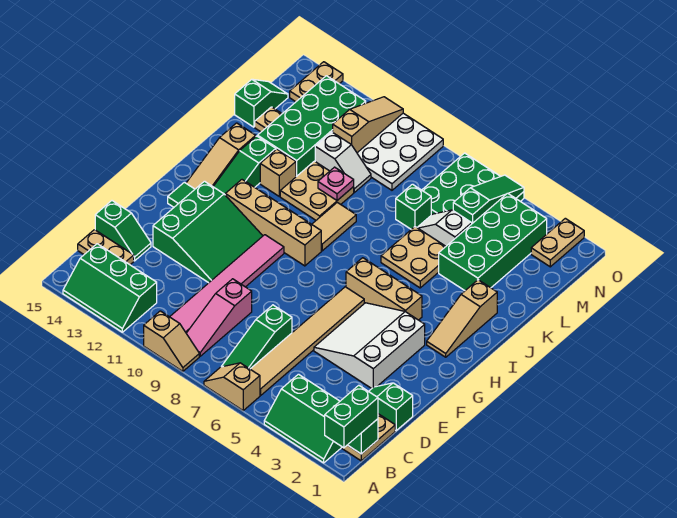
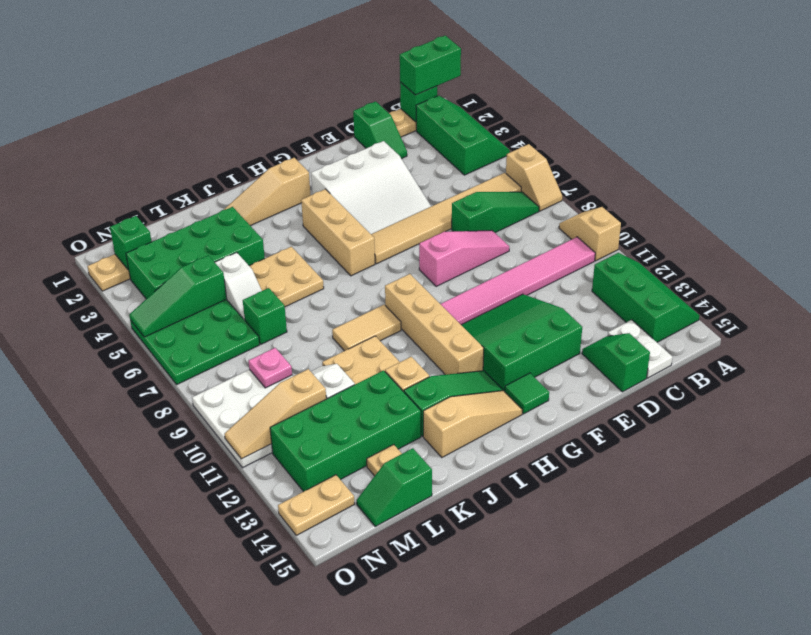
pink slope B9:D9 level 1 top D -> pink slope D8:F8 level 1 top F
tan plate C14:C15 level 1 -> white plate C14:C15 level 1
tan slope H2:J2 level 1 top J -> tan slope H2:J2 level 1 top H
pink plate K10 level 2 -> pink plate M9 level 2
none -> green brick N2 level 2

